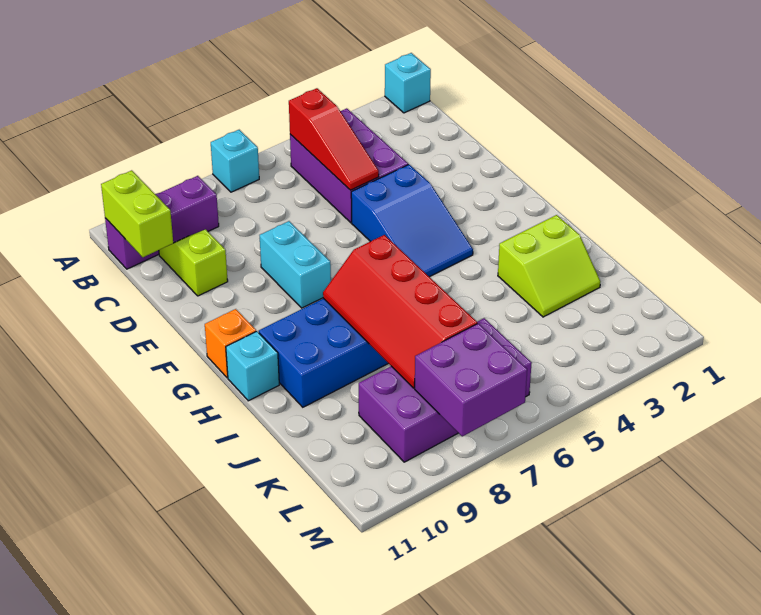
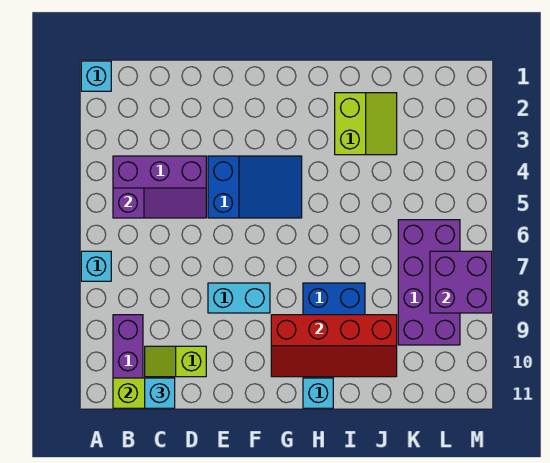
red slope B5:D5 level 2 top B -> purple slope B5:D5 level 2 top B
none -> cyan brick C11 level 3
orange brick G11 level 1 -> none
red slope H7:K8 level 2 top 7 -> red slope G9:J10 level 2 top 9

